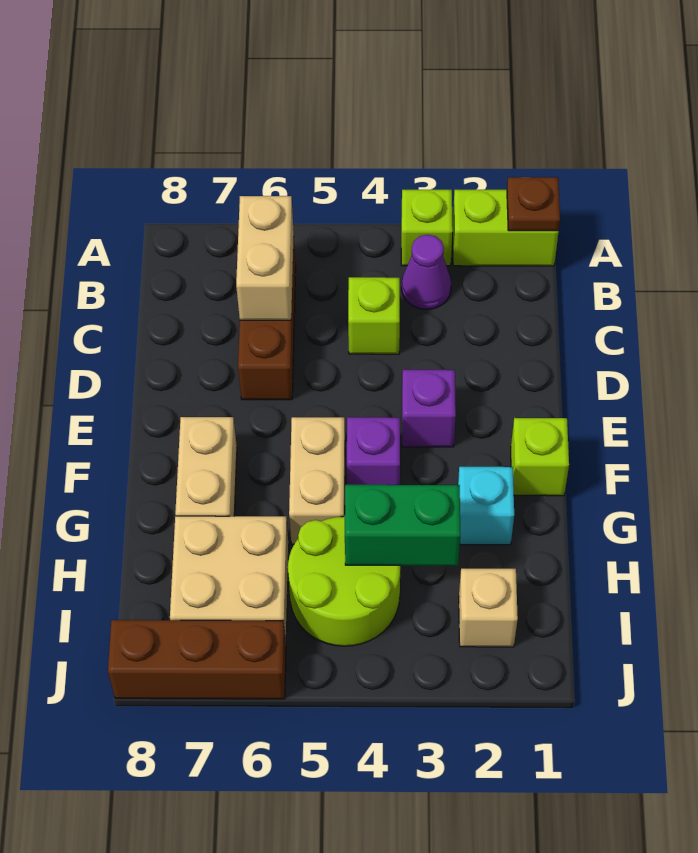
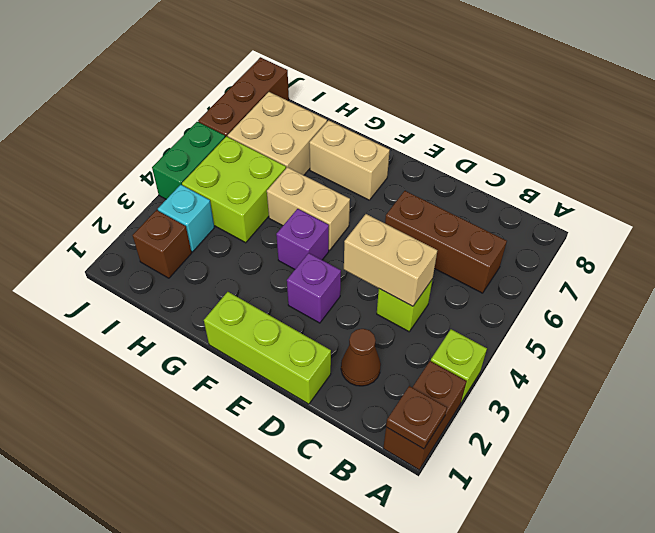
lime brick A1:A2 level 1 -> brown brick A1:A2 level 1
purple cone B3 level 1 -> none
tan brick B6:C6 level 2 -> tan brick C4:D4 level 2
none -> brown cone C2 level 1
lime brick F1 level 1 -> lime brick D1:F1 level 1
cyan brick G2 level 1 -> cyan brick I3 level 1
green brick H3:H4 level 2 -> green brick J4:J5 level 1
lime round brick H4:I5 level 1 -> lime brick H4:I5 level 1
tan brick I2 level 1 -> brown brick I2 level 1

